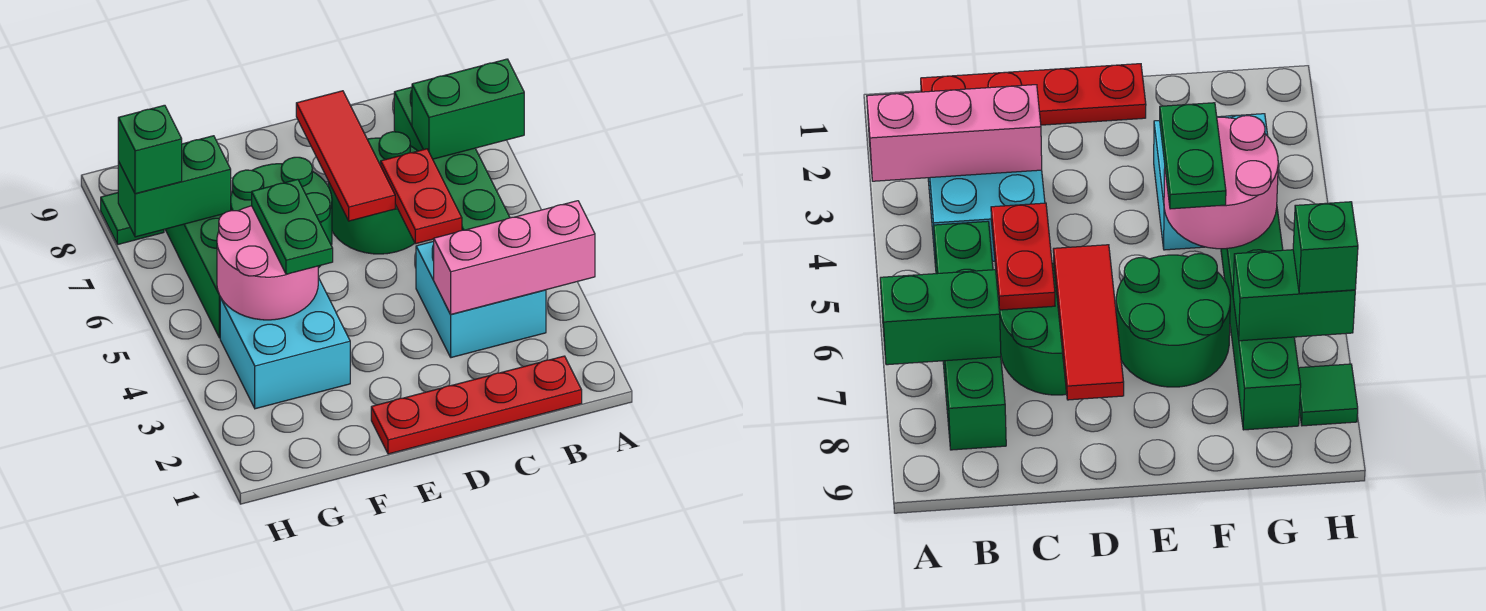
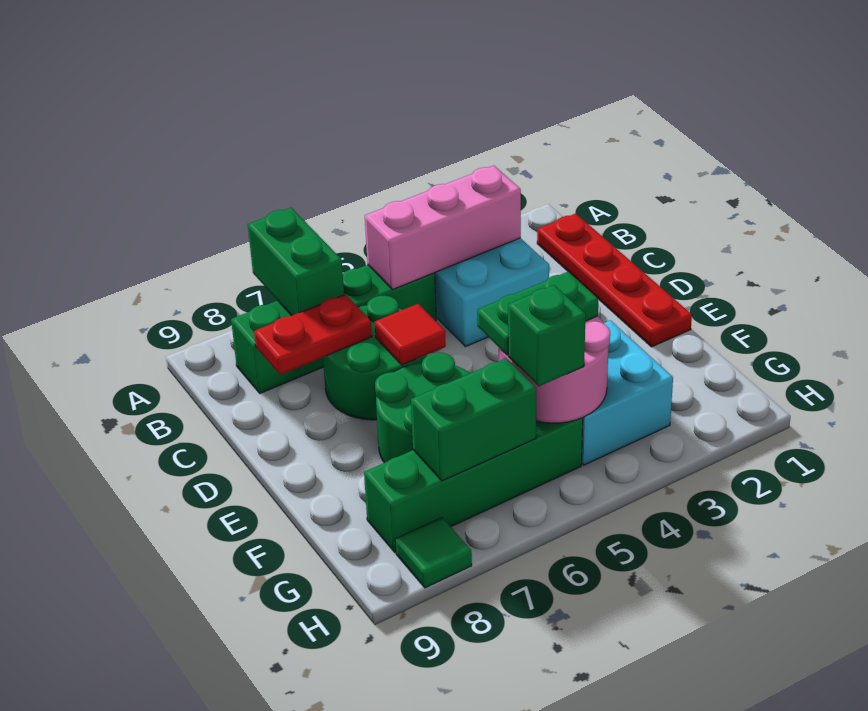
pink brick A3:C3 level 2 -> pink brick B3:B5 level 2
red plate C5:C6 level 2 -> red plate C7:C8 level 2
red tile D6:D8 level 2 -> red tile D6 level 2
green brick G7:H7 level 2 -> green brick G6:G7 level 2
green brick H7 level 3 -> green brick G5 level 3

